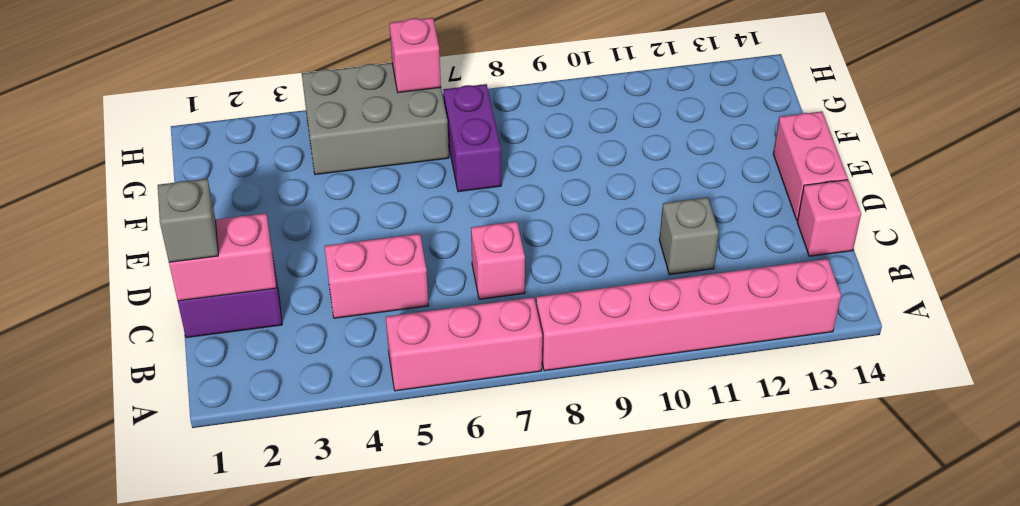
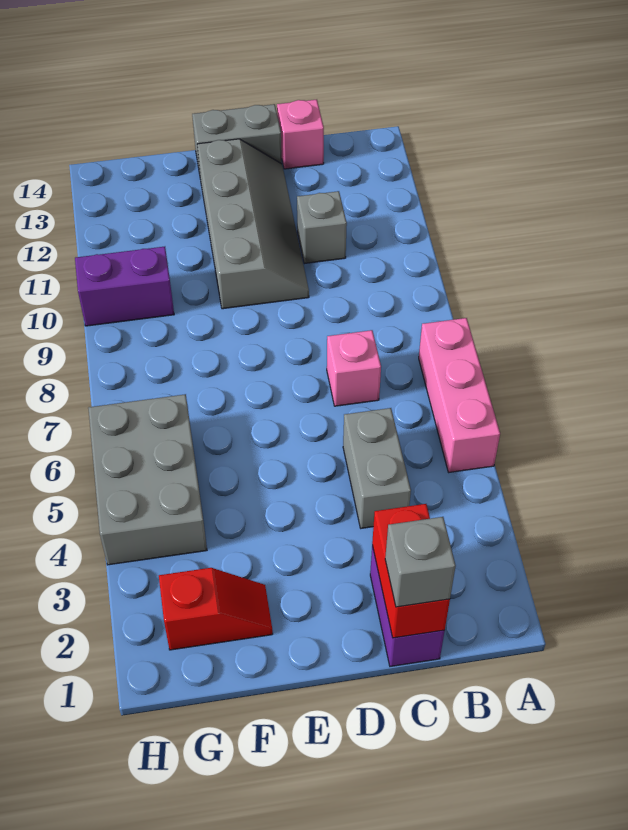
pink brick A8:A13 level 1 -> none
pink brick C1:C2 level 2 -> red brick C1:C2 level 2
pink brick C4:C5 level 1 -> grey brick C4:C5 level 1
none -> grey slope D10:E13 level 1 top E
pink brick D14:E14 level 1 -> grey brick D14:E14 level 1
none -> red slope F2:G2 level 1 top G
purple brick F7:G7 level 1 -> purple brick G10:H10 level 1
pink brick H6 level 2 -> none

